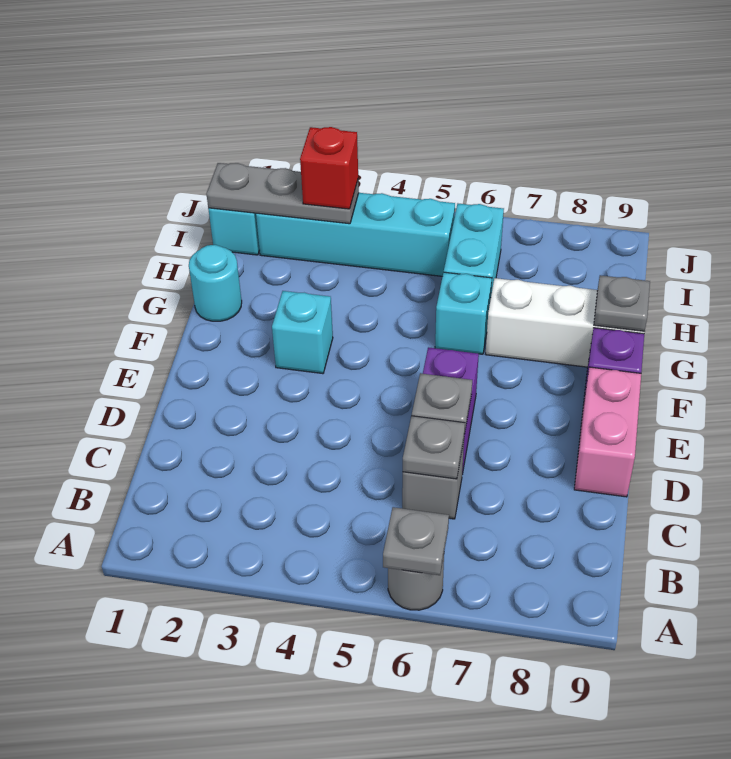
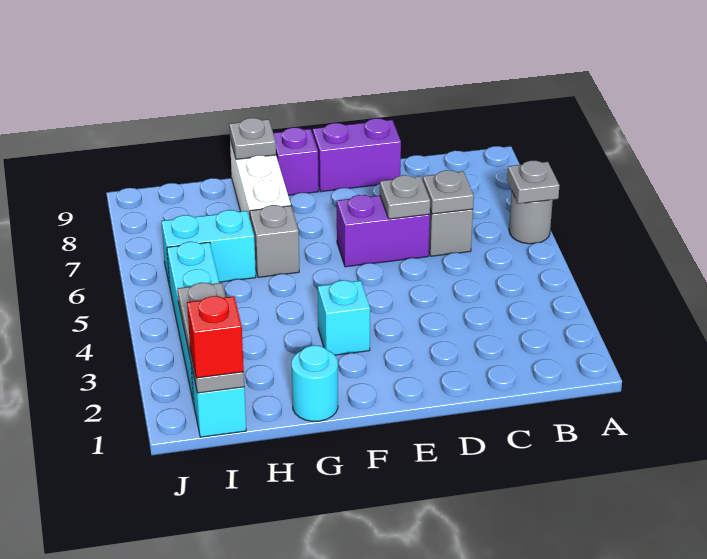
pink brick D9:E9 level 1 -> purple brick D9:E9 level 1
cyan brick G6 level 1 -> grey brick G6 level 1
red brick I3 level 3 -> red brick I1 level 3

